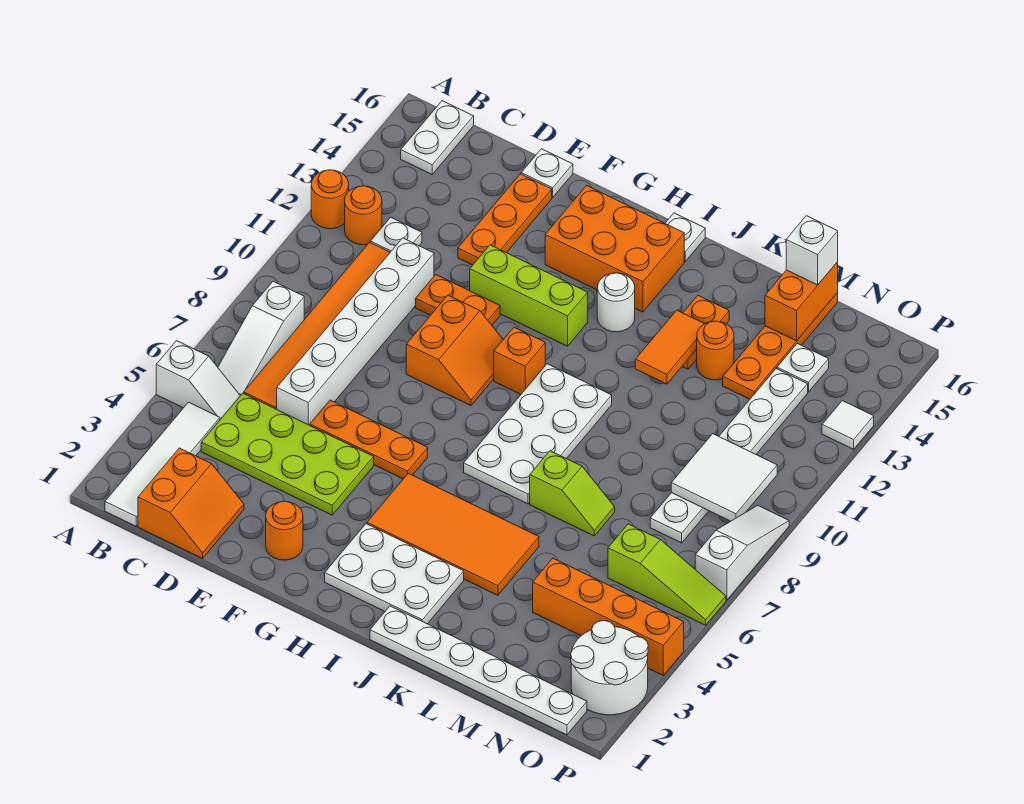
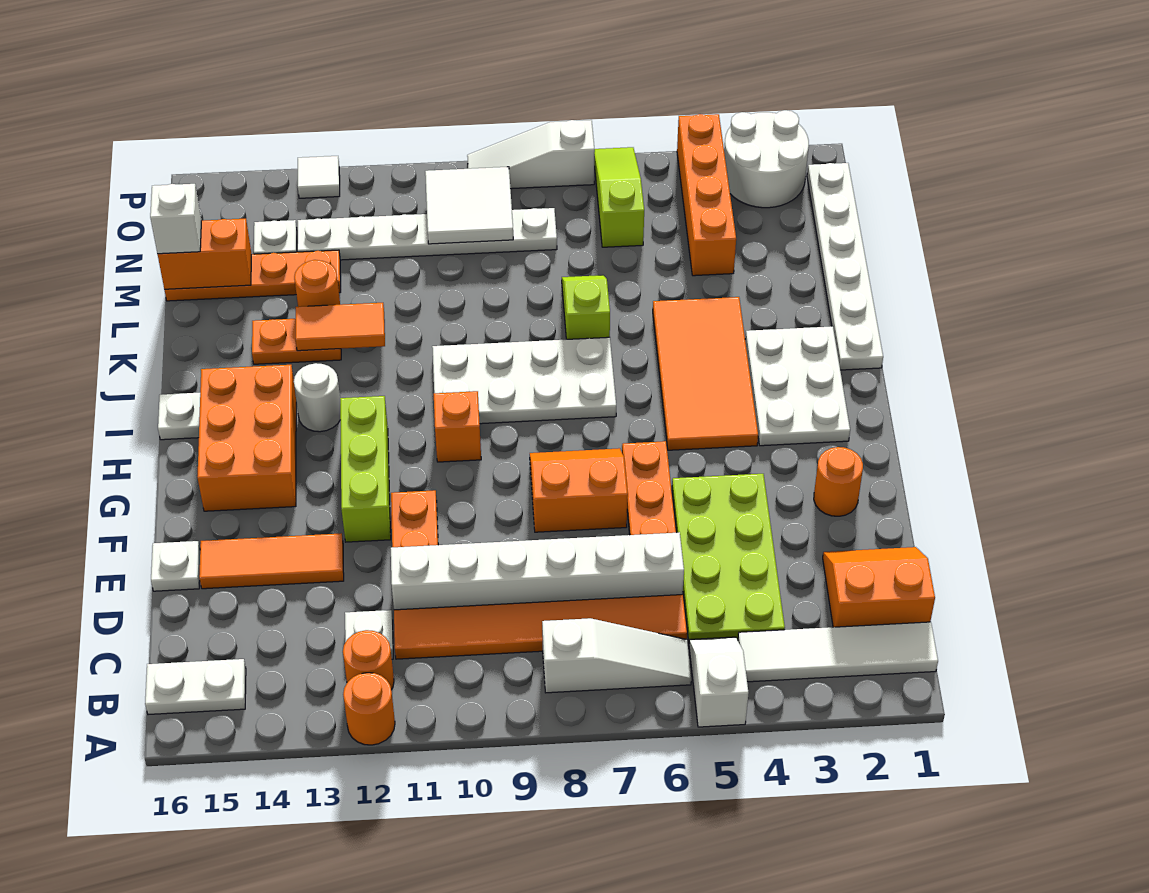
orange plate E13:E15 level 1 -> orange tile E13:E15 level 1
orange slope F9:G10 level 1 top F -> orange slope F7:G8 level 1 top F

